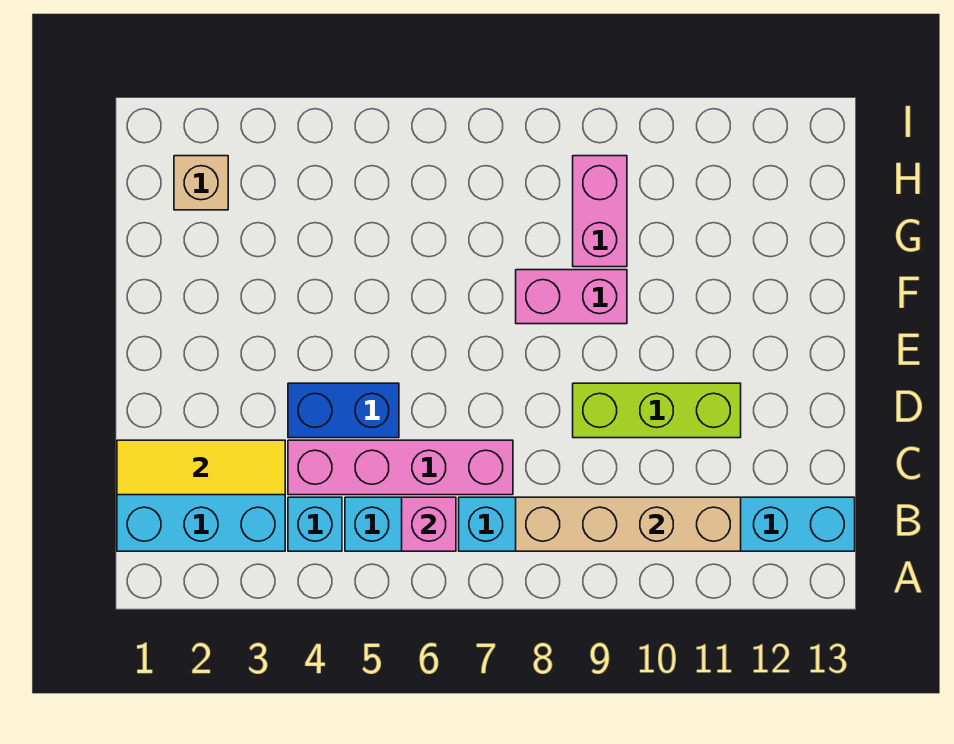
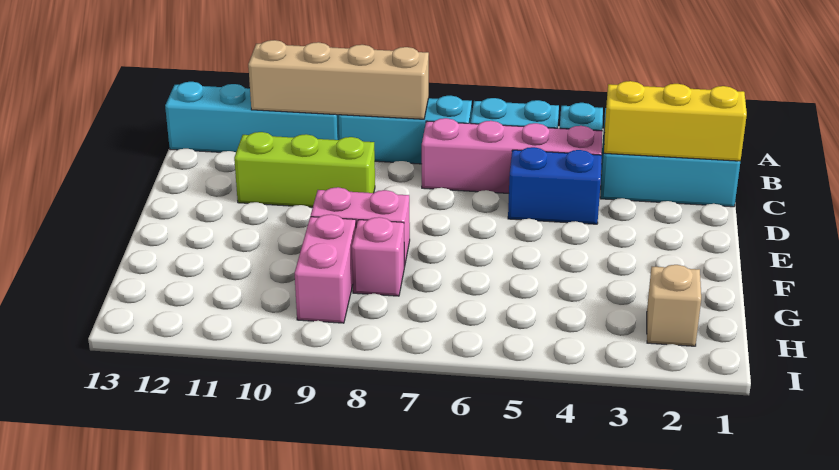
pink brick B6 level 2 -> pink brick G8 level 1
yellow tile C1:C3 level 2 -> yellow brick C1:C3 level 2

